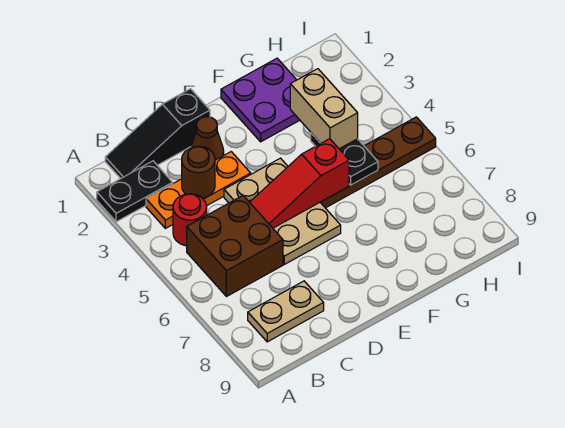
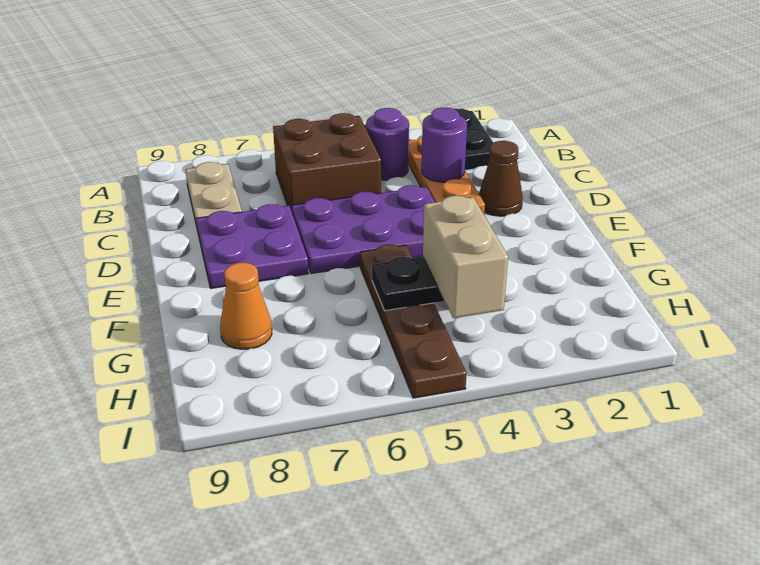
black slope B1:D1 level 1 top D -> none
red round brick B4 level 1 -> purple round brick B4 level 1
brown round brick C3 level 2 -> purple round brick C3 level 2
tan plate D4:E6 level 1 -> purple plate D4:E6 level 1
red slope D5:F5 level 2 top F -> none
purple plate F1:G2 level 1 -> purple plate D7:E8 level 1
tan brick G3:G4 level 3 -> tan brick G4:H4 level 3
none -> orange cone G8 level 1

